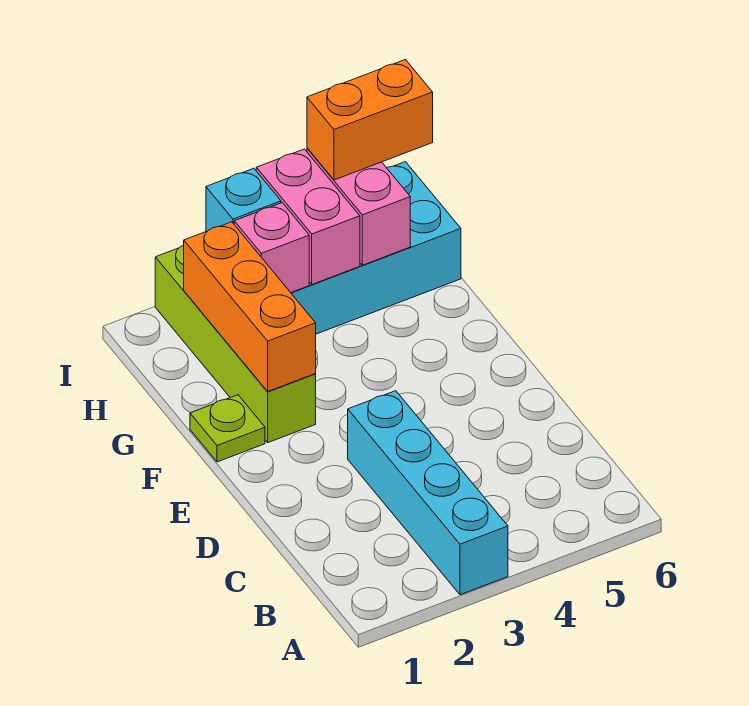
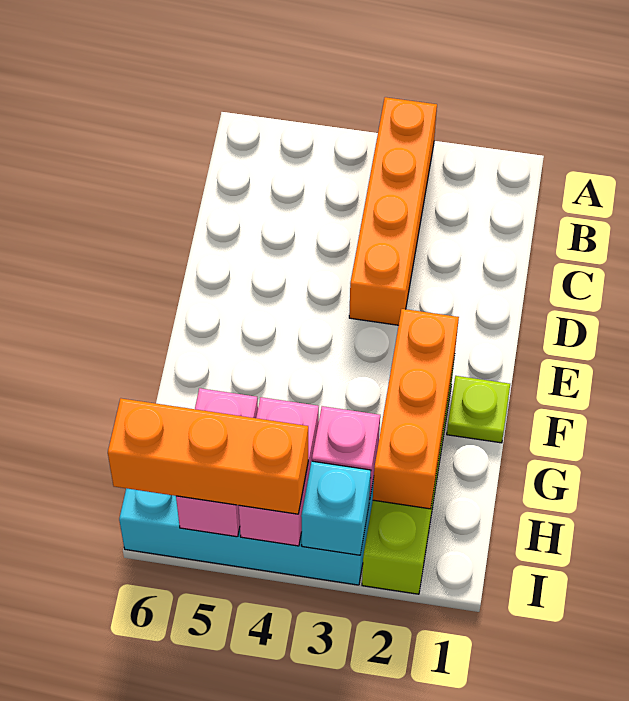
cyan brick A3:D3 level 1 -> orange brick A3:D3 level 1
orange brick I5:I6 level 3 -> orange brick I4:I6 level 3

